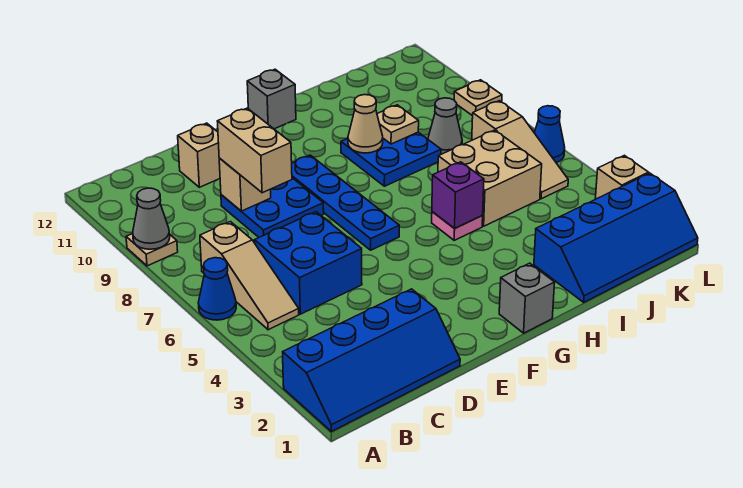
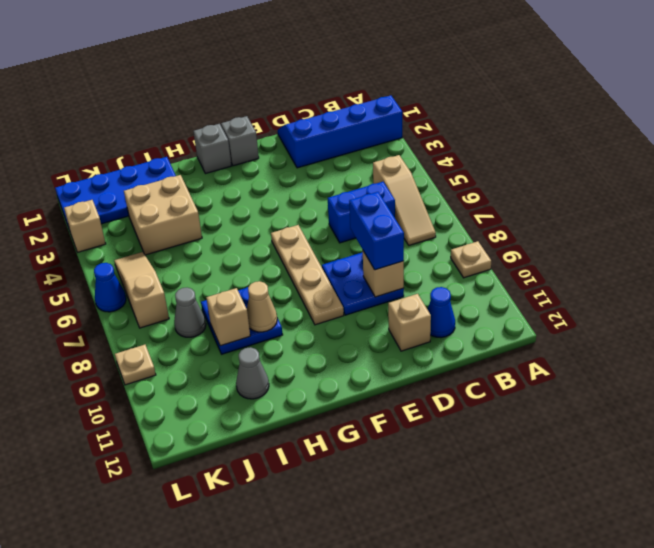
blue cone A6 level 1 -> blue cone C11 level 1
grey cone A9 level 2 -> grey cone I11 level 1
tan slope B5:B7 level 1 top 7 -> tan slope B5:B7 level 1 top 5
blue brick C5:D6 level 1 -> blue brick C6:D6 level 1
tan brick D8:D9 level 3 -> blue brick D8:D9 level 3
blue plate F6:F9 level 1 -> tan plate F6:F9 level 1
grey brick G12 level 1 -> grey brick F1 level 1
pink plate H5 level 1 -> none
purple brick H5 level 2 -> none
blue slope I1:L2 level 1 top 2 -> blue plate I1:L2 level 1
tan brick I5:J6 level 1 -> tan brick I3:J4 level 1
tan plate I9 level 2 -> tan brick I9 level 2

